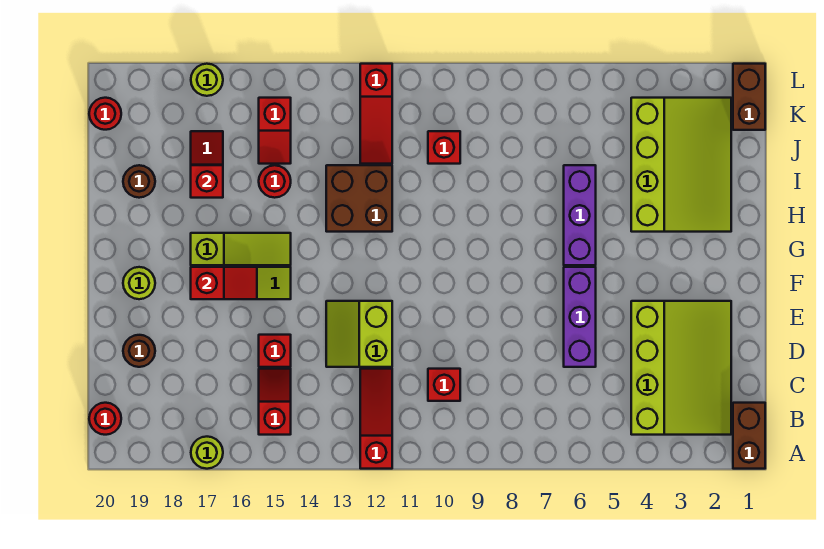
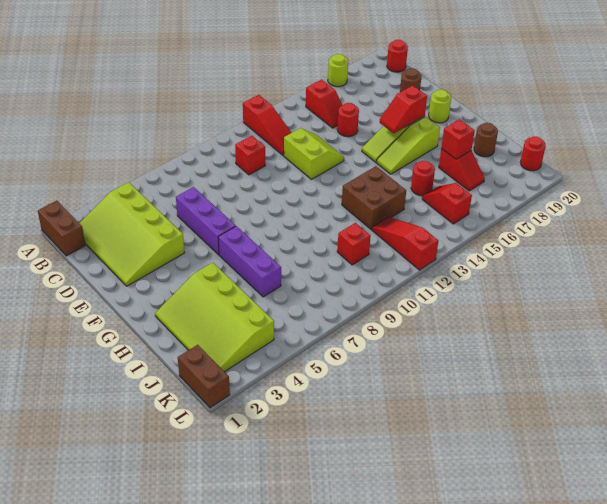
red brick D15 level 1 -> red round brick D15 level 1
lime round brick L17 level 1 -> none

